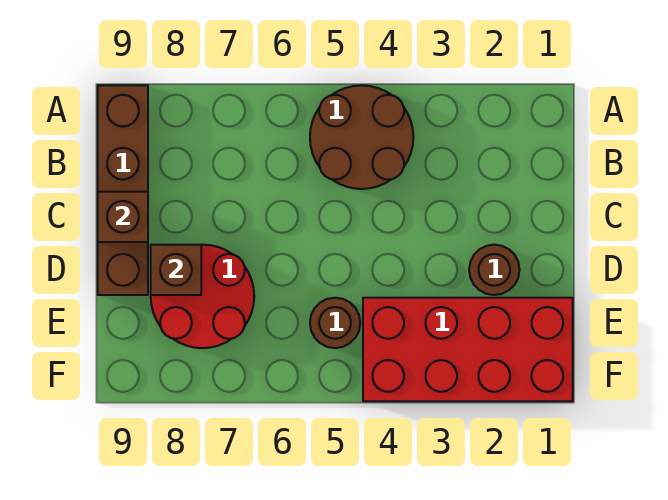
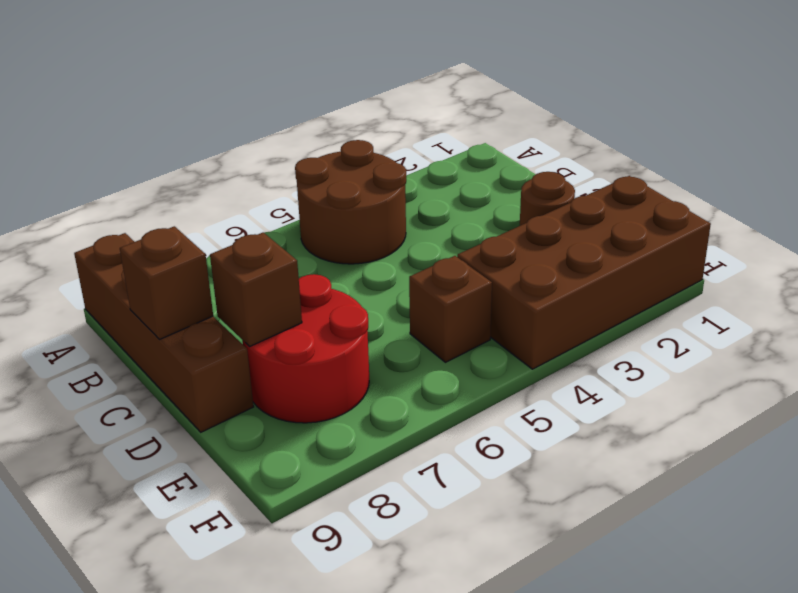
red brick E1:F4 level 1 -> brown brick E1:F4 level 1
brown round brick E5 level 1 -> brown brick E5 level 1

